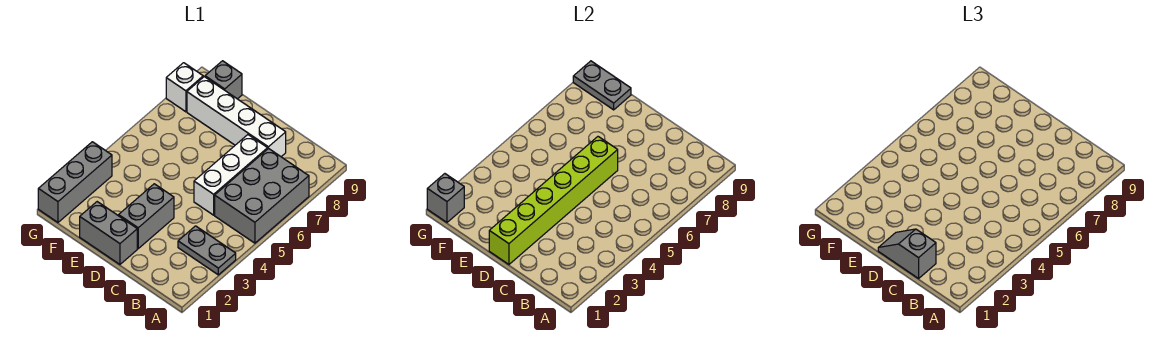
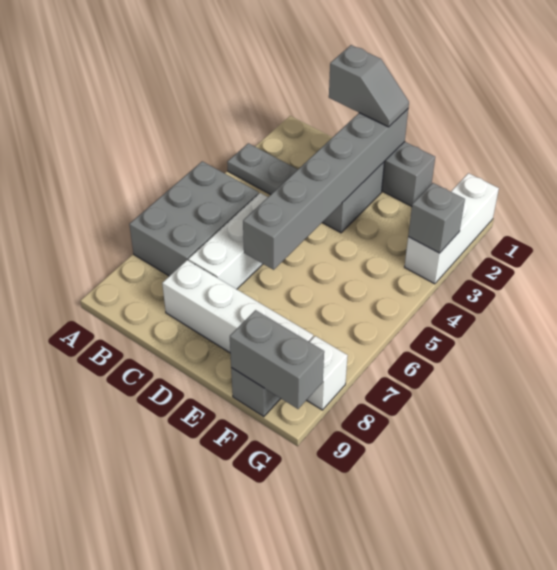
lime brick D1:D6 level 2 -> grey brick D1:D6 level 2
grey plate F9:G9 level 2 -> grey brick F9:G9 level 2
grey brick G1:G3 level 1 -> white brick G1:G3 level 1
grey brick G1 level 2 -> grey brick G3 level 2

